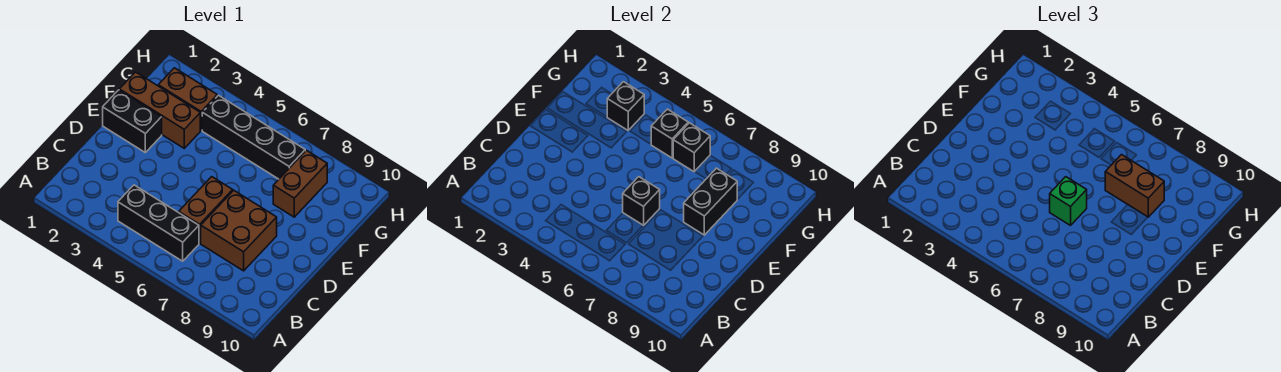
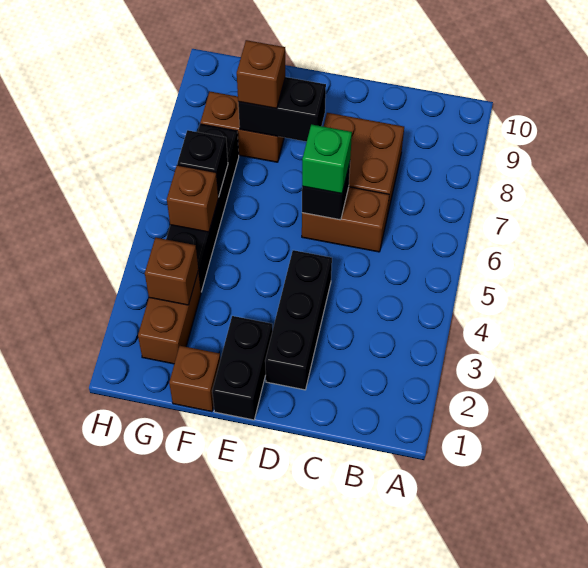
black brick B4:B6 level 1 -> black brick D2:D4 level 1
brown brick F1:F3 level 1 -> brown brick F1 level 1
brown brick F7:F8 level 3 -> brown brick F8 level 3
black brick G3 level 2 -> brown brick G3 level 2
black brick G5 level 2 -> brown brick G5 level 2

